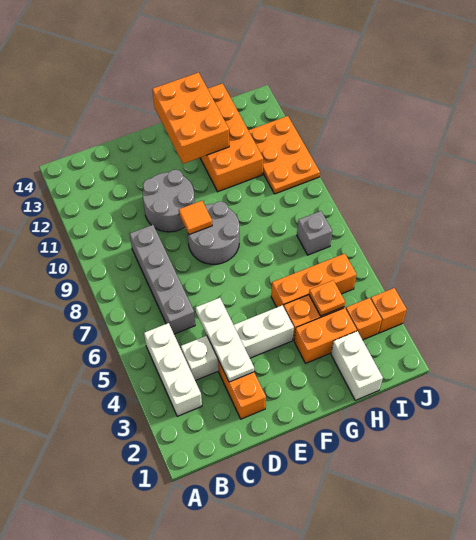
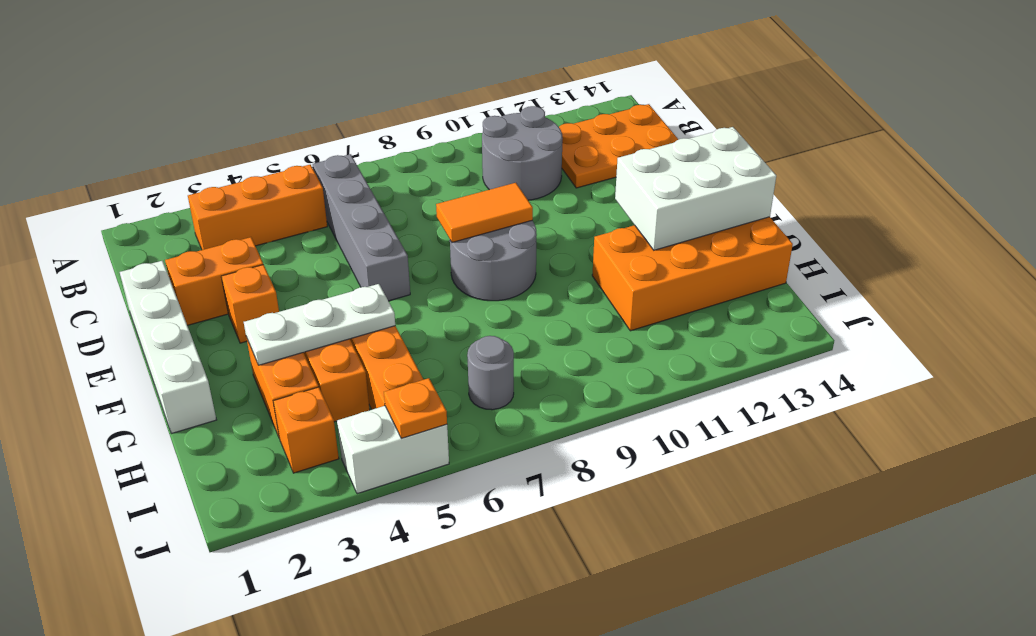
white brick B3:B5 level 1 -> orange brick B3:B5 level 1
white brick C4:F4 level 1 -> white brick D1:G1 level 1
grey brick C6:C9 level 1 -> grey brick B6:E6 level 1
white plate D3:D5 level 2 -> white plate G3:G5 level 2
grey round brick D10:E11 level 1 -> grey round brick B10:C11 level 1
orange tile E9 level 2 -> orange tile E8:E9 level 2
orange brick F12:G14 level 2 -> white brick F12:G14 level 2
white brick H1:H2 level 1 -> white brick J4:J5 level 1
orange plate H4 level 2 -> orange plate J5 level 2
grey brick I7 level 1 -> grey round brick I7 level 1
orange plate I10:J12 level 1 -> orange plate B12:C14 level 1
orange brick J3 level 1 -> orange brick E3 level 1

